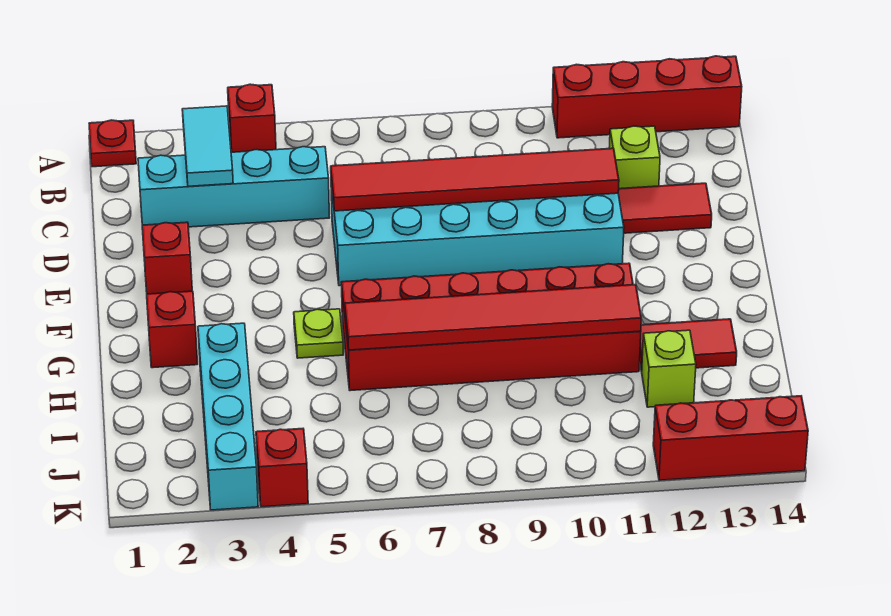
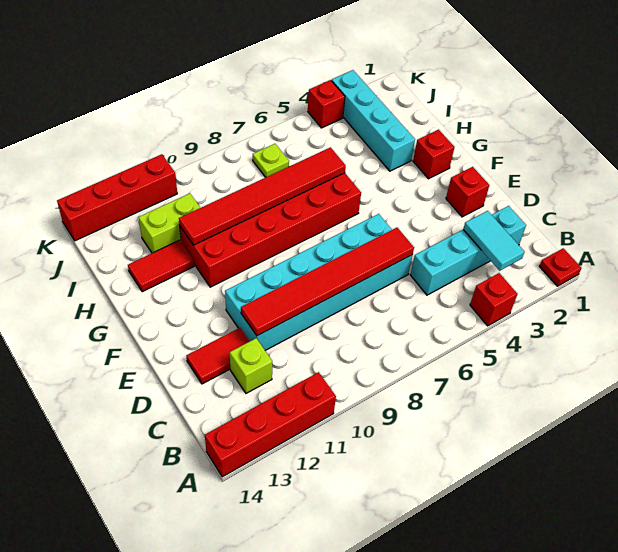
lime plate G5 level 1 -> lime plate J7 level 1
lime brick I12 level 1 -> lime brick I11:I12 level 1
red brick K12:K14 level 1 -> red brick K11:K14 level 1

